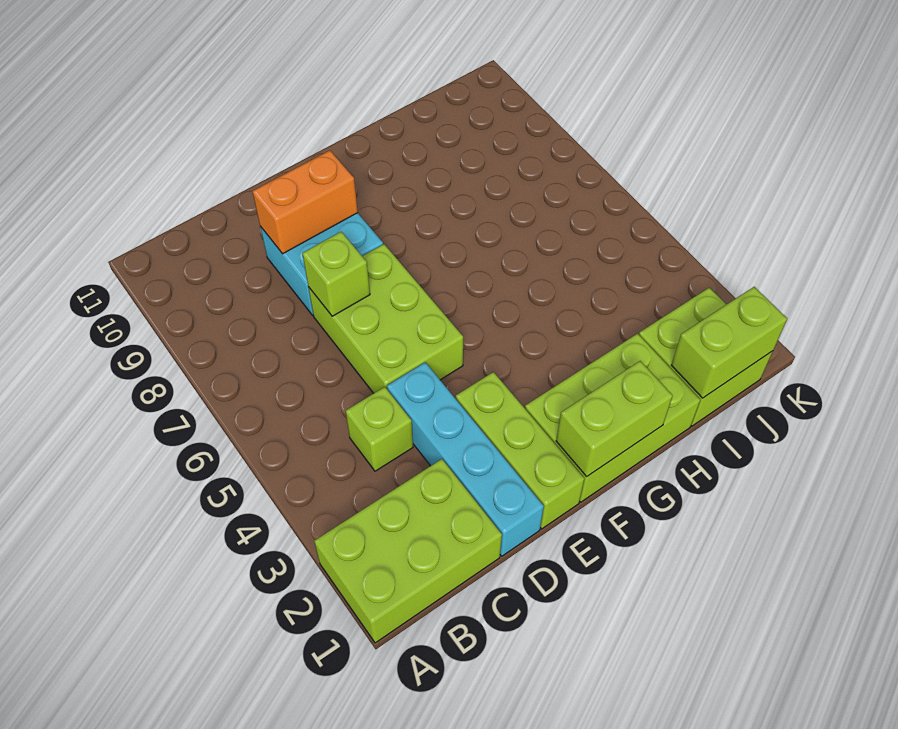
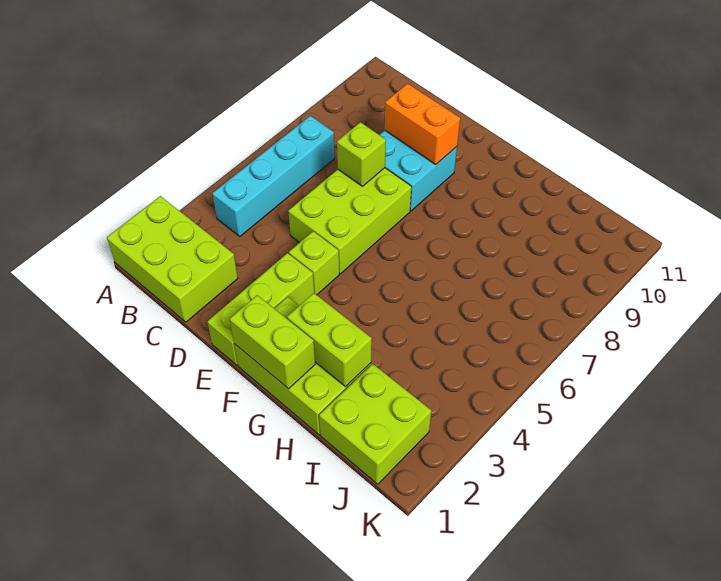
lime brick C4 level 1 -> lime brick E4 level 1
cyan brick D1:D4 level 1 -> cyan brick B4:B7 level 1
lime brick I1:J1 level 2 -> lime brick G2:H2 level 2

